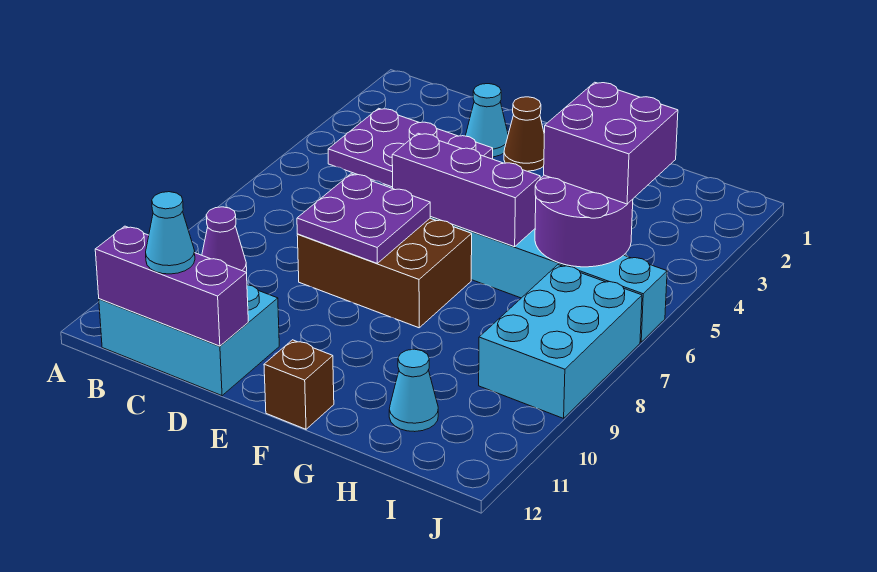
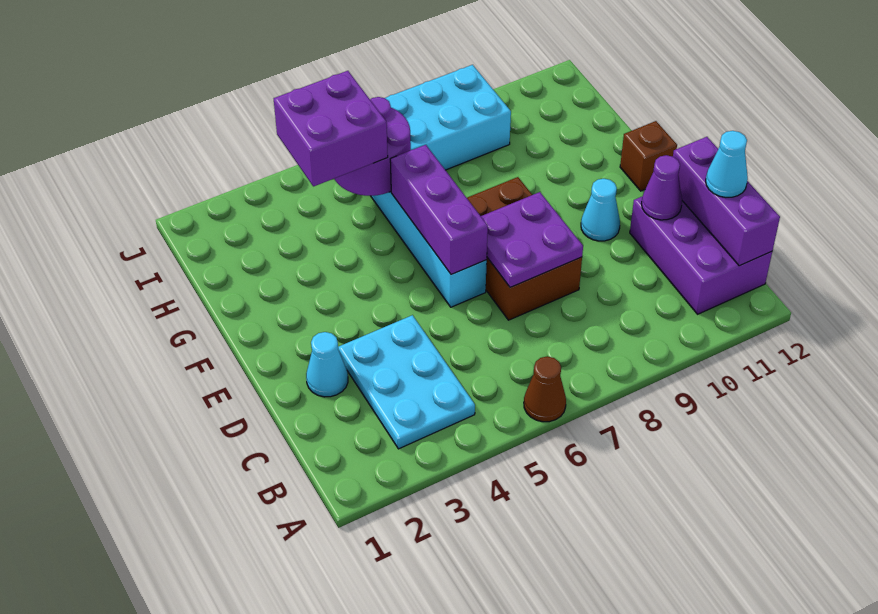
purple plate B3:D4 level 1 -> cyan plate B3:D4 level 1
purple cone B9 level 1 -> purple cone D11 level 2
cyan brick B11:D12 level 1 -> purple brick B11:D12 level 1
brown cone E2 level 1 -> brown cone A6 level 1
cyan cone H11 level 1 -> cyan cone E10 level 1

